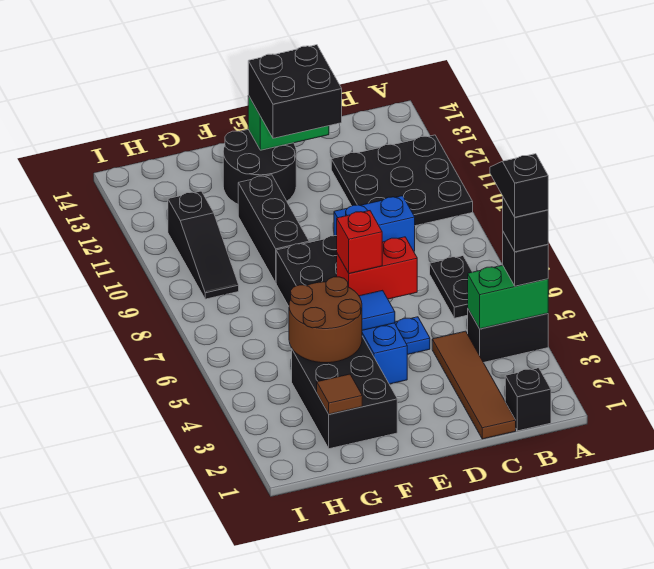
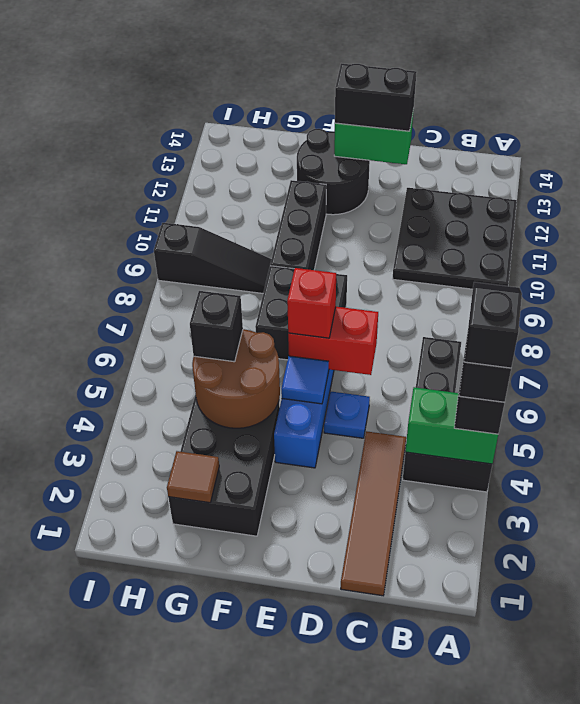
black brick B1 level 1 -> black brick G5 level 3
blue brick C9:D9 level 1 -> none
black brick D12:E13 level 3 -> black brick D13:E13 level 3
black slope H9:H11 level 1 top 11 -> black slope G9:I9 level 1 top I

